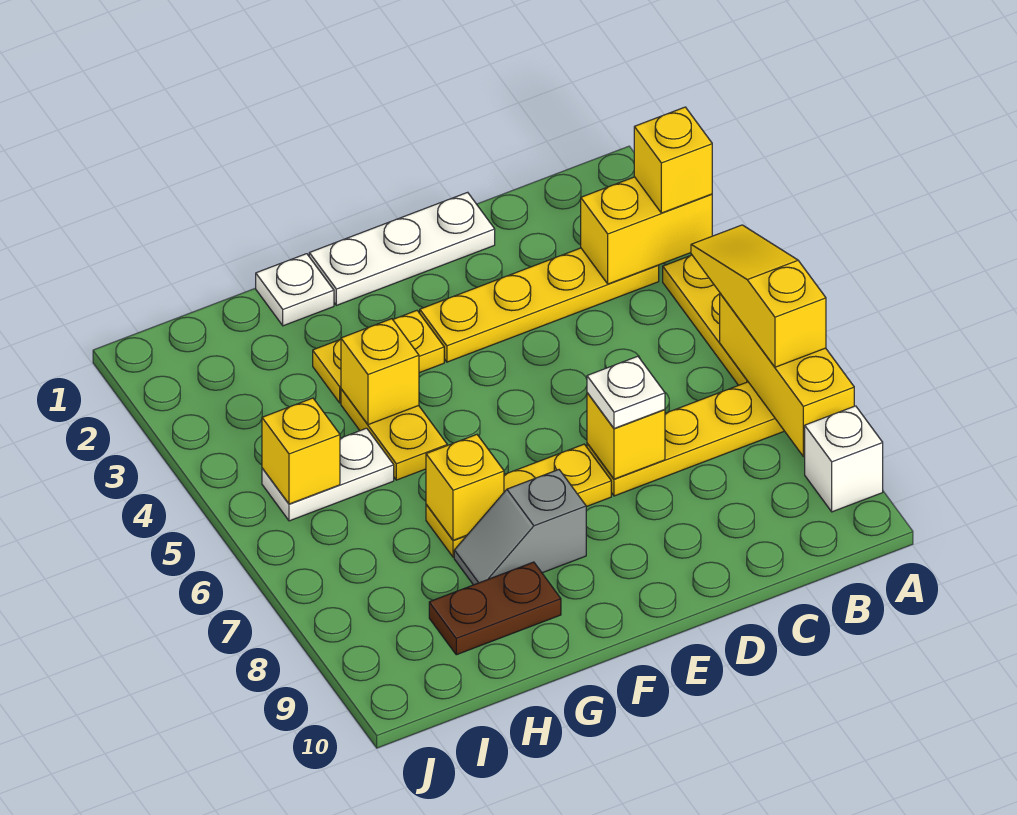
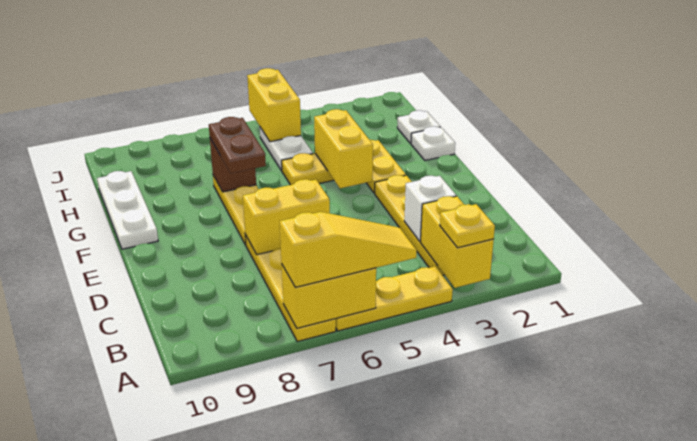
yellow brick A3 level 3 -> yellow plate A3 level 3
yellow brick A6:A8 level 2 -> yellow brick A6:A7 level 2
white brick A9 level 1 -> white brick C3 level 2
white plate D1:F1 level 1 -> white plate F10:H10 level 1
yellow brick D7 level 2 -> yellow brick D6:D7 level 2
white plate D7 level 3 -> white plate H1 level 1
grey slope F8:G8 level 1 top F -> none
yellow brick G4 level 2 -> yellow brick F4:G4 level 2
yellow brick G7 level 2 -> brown brick G7 level 2
brown plate G9:H9 level 1 -> brown plate F7:G7 level 3
yellow brick I5 level 2 -> yellow brick I5:J5 level 2

